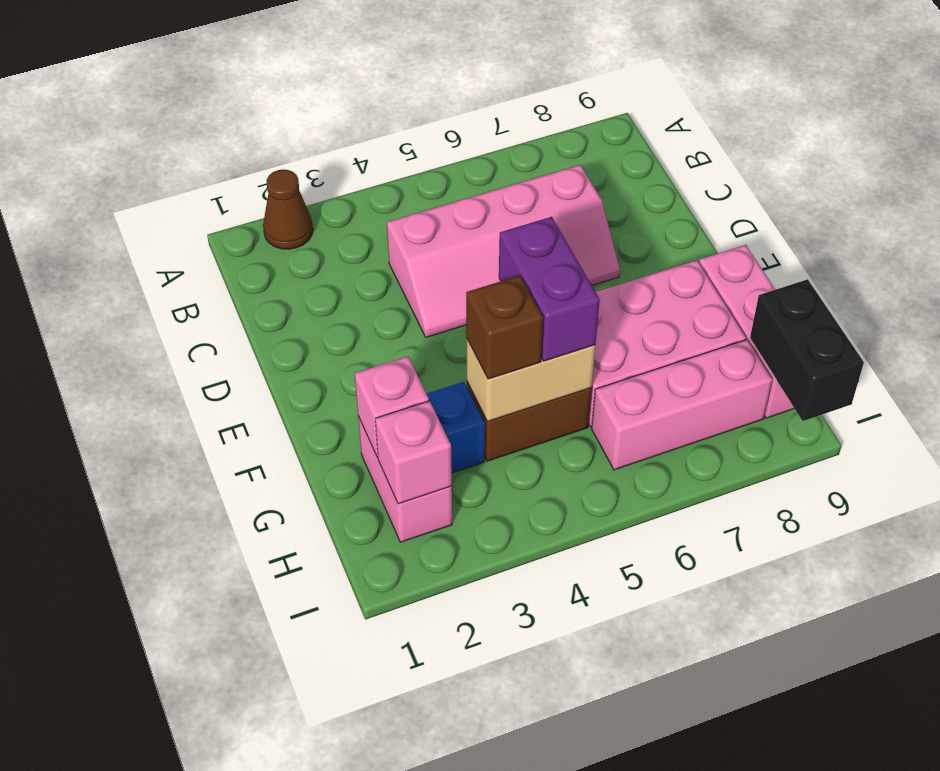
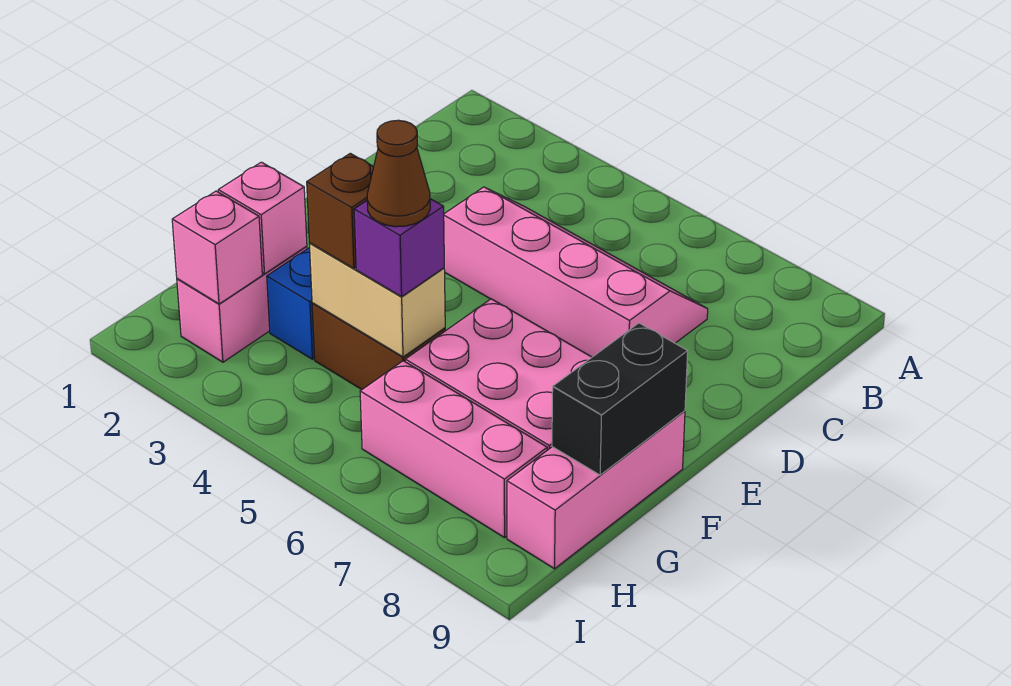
brown cone A2 level 1 -> brown cone G5 level 4
pink slope C4:D7 level 1 top C -> pink slope C4:D7 level 1 top D
purple brick F5:G5 level 3 -> purple brick G5 level 3
black brick H9:I9 level 2 -> black brick F9:G9 level 2

